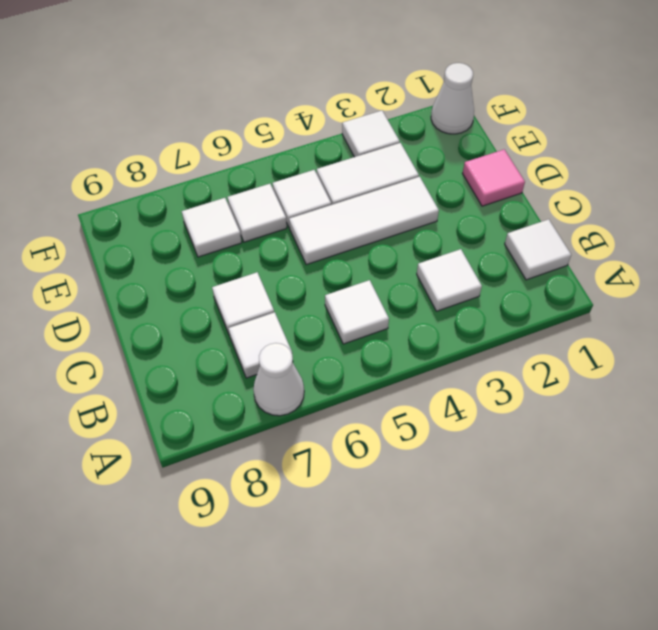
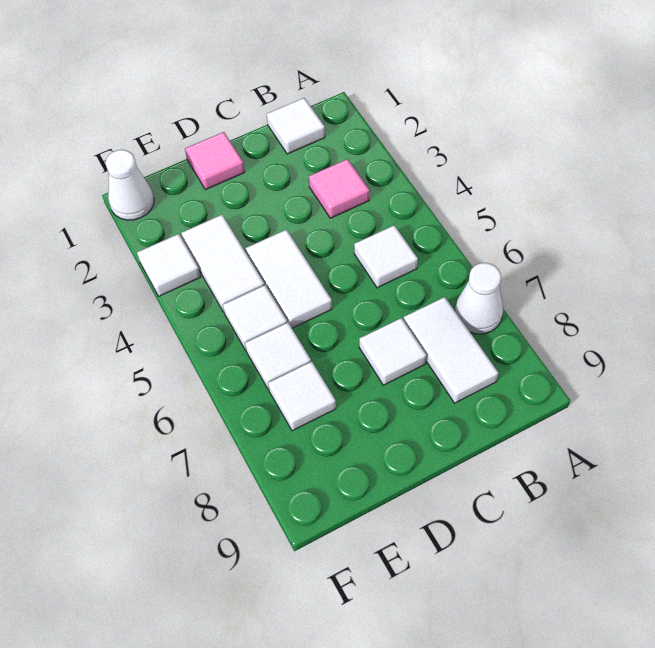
white tile B3 level 1 -> pink tile B3 level 1
white tile B7 level 1 -> white tile B7:B8 level 1
white tile D3:D5 level 1 -> white tile D4:D5 level 1

